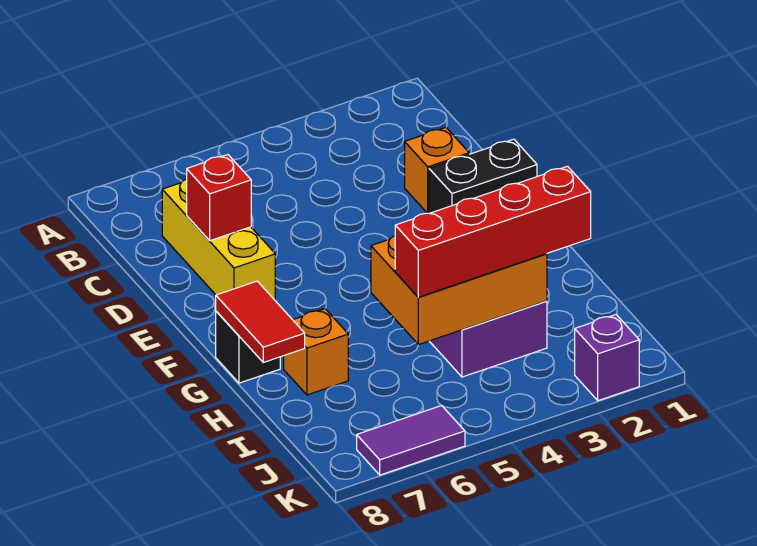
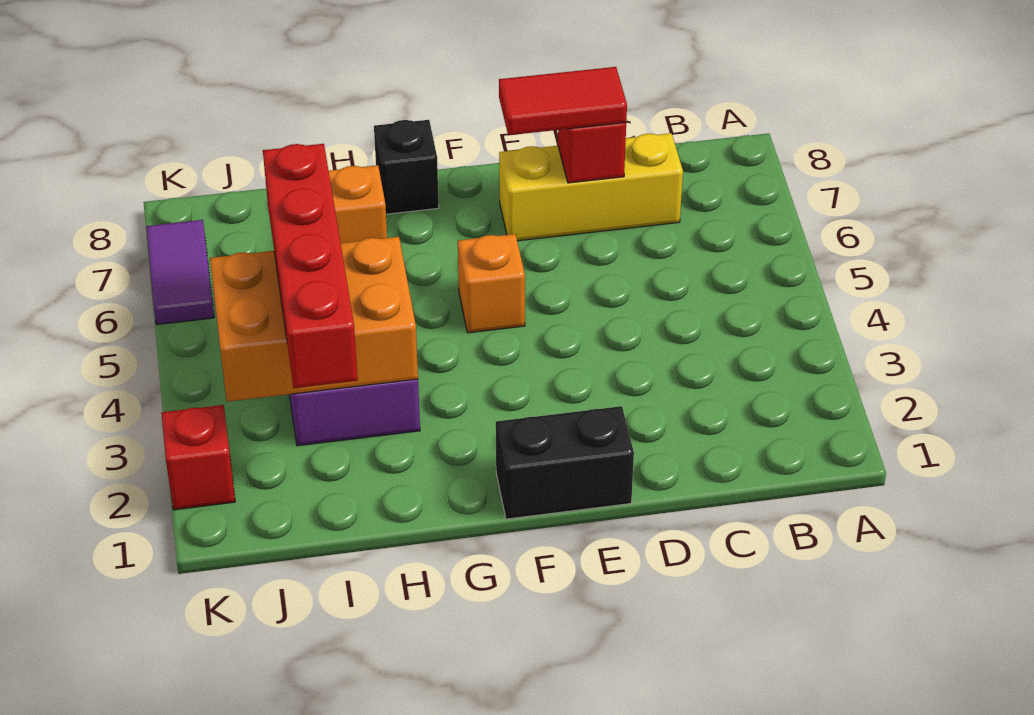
orange brick D2 level 1 -> orange brick F5 level 1
black brick E1:E2 level 1 -> black brick E1:F1 level 1
red tile G8:H8 level 2 -> red tile D7:E7 level 3
orange brick H3:I5 level 2 -> orange brick H3:J4 level 2
purple brick K2 level 1 -> red brick K2 level 1

